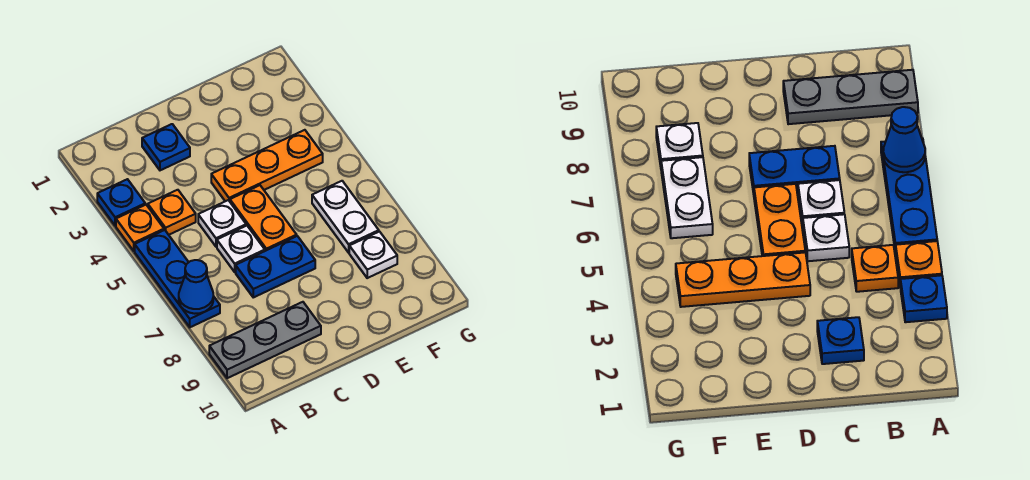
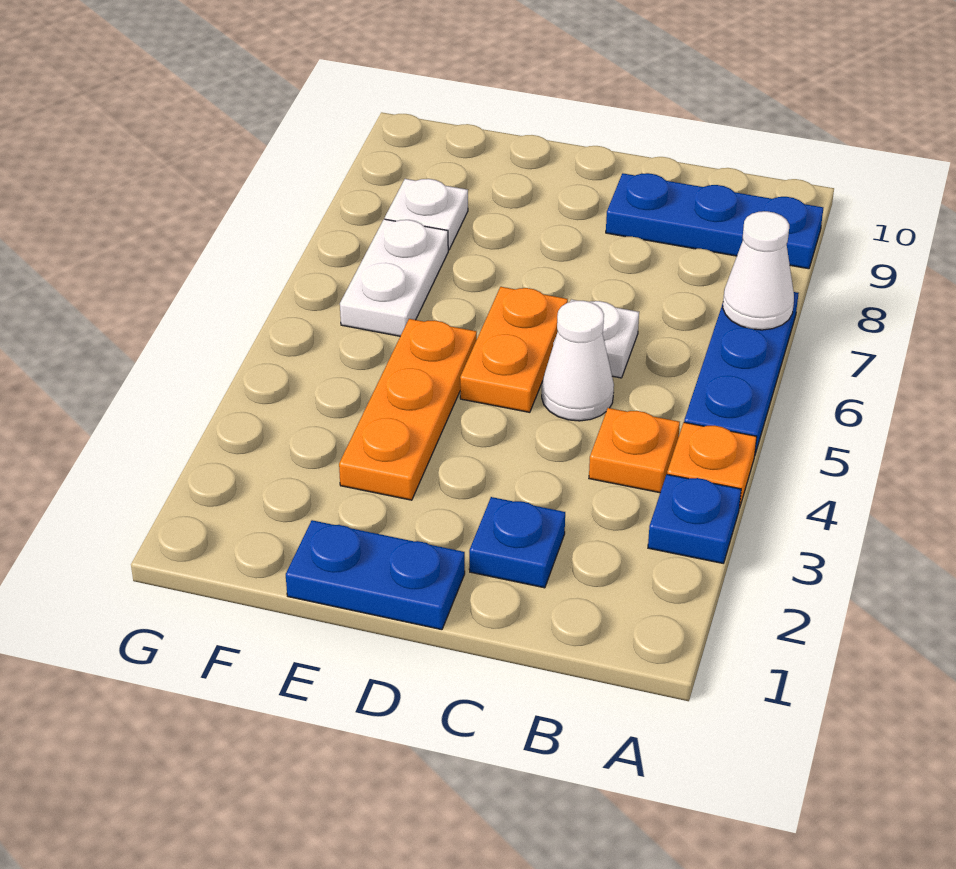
blue cone A7 level 2 -> white cone A7 level 2
grey plate A9:C9 level 1 -> blue plate A9:C9 level 1
white plate C5 level 1 -> white cone C5 level 1
blue plate C7:D7 level 1 -> blue plate D1:E1 level 1
orange plate D4:F4 level 1 -> orange plate E3:E5 level 1

